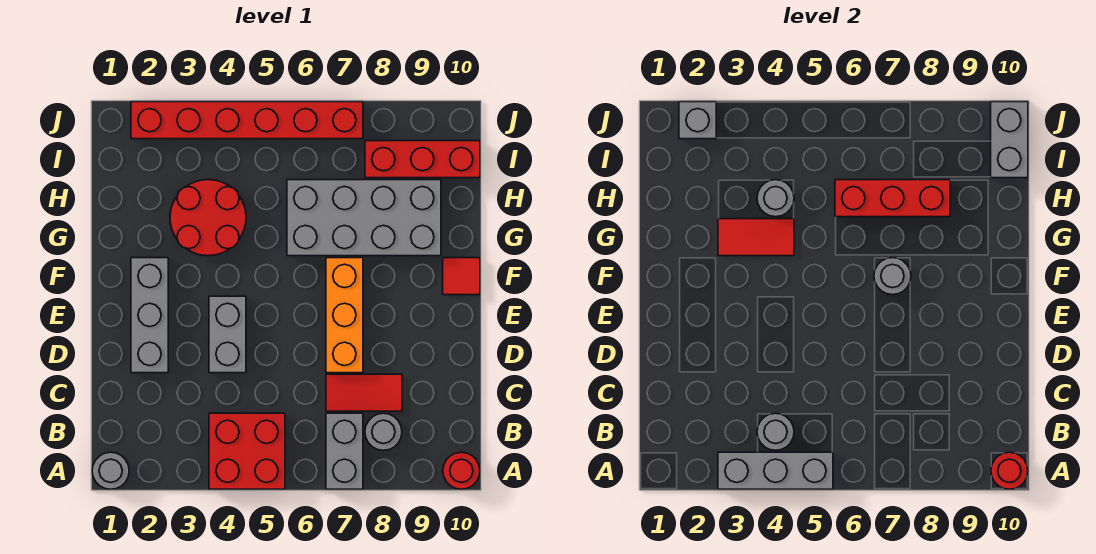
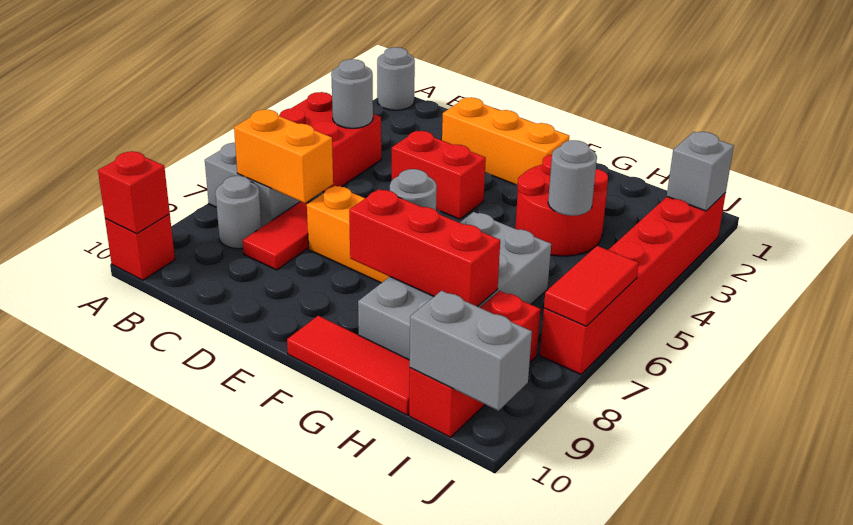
grey brick A3:A5 level 2 -> none
red round brick A10 level 1 -> red brick A10 level 1
red round brick A10 level 2 -> red brick A10 level 2
none -> orange brick B7:C7 level 2
grey brick D2:F2 level 1 -> orange brick D2:F2 level 1
grey brick D4:E4 level 1 -> red brick D4:E4 level 1
red tile F10 level 1 -> red tile F10:H10 level 1
red tile G3:G4 level 2 -> red tile J6:J7 level 2
red brick H6:H8 level 2 -> red brick F8:H8 level 2

